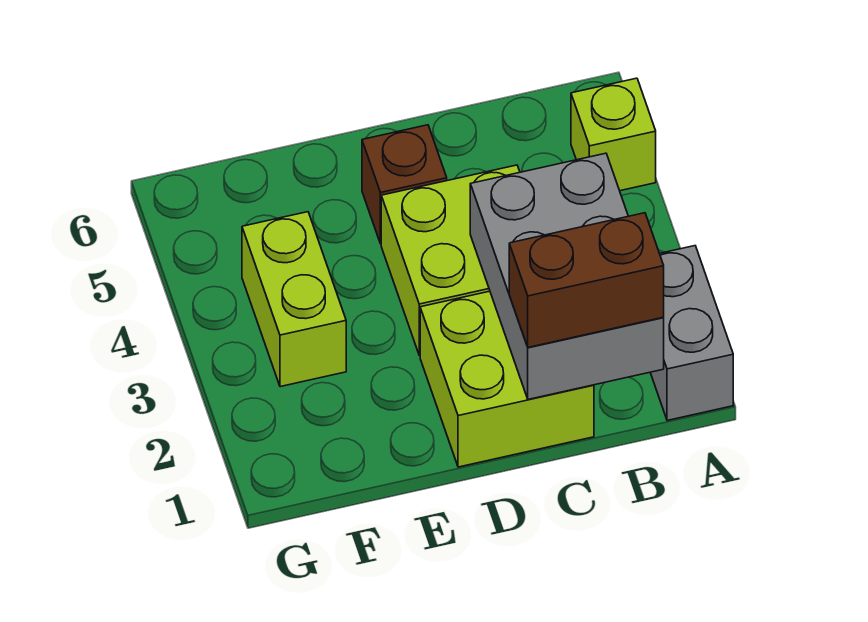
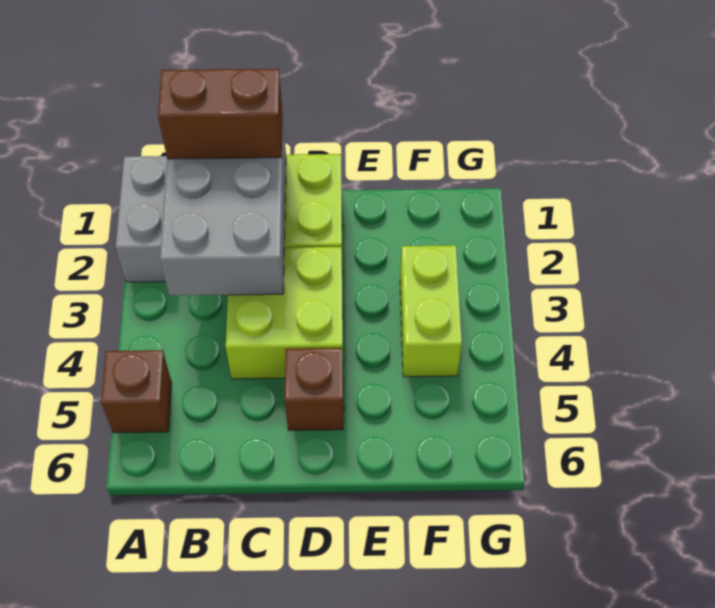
lime brick A5 level 1 -> brown brick A5 level 1

